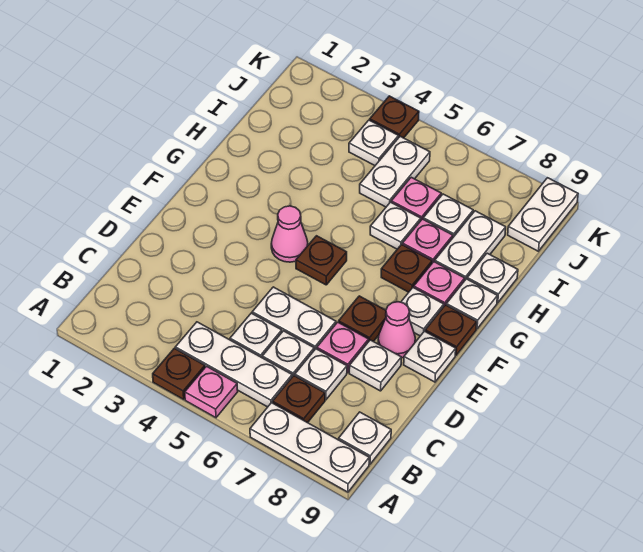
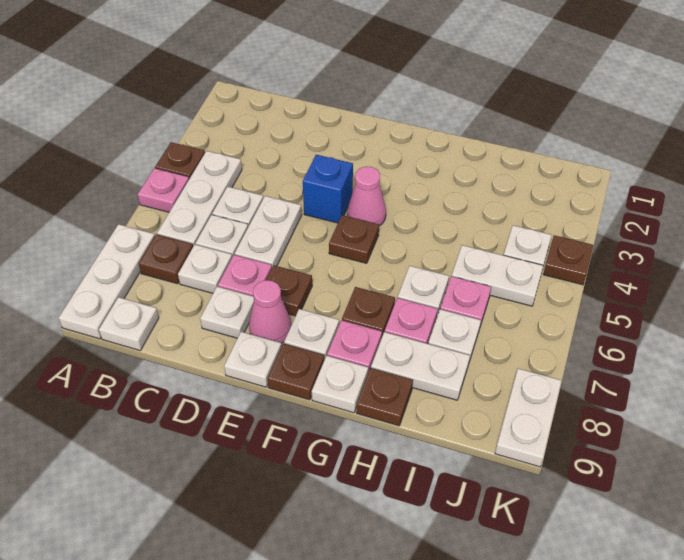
none -> blue brick E4 level 1
white plate H9 level 1 -> brown plate H9 level 1
white plate J9:K9 level 1 -> white plate K8:K9 level 1

